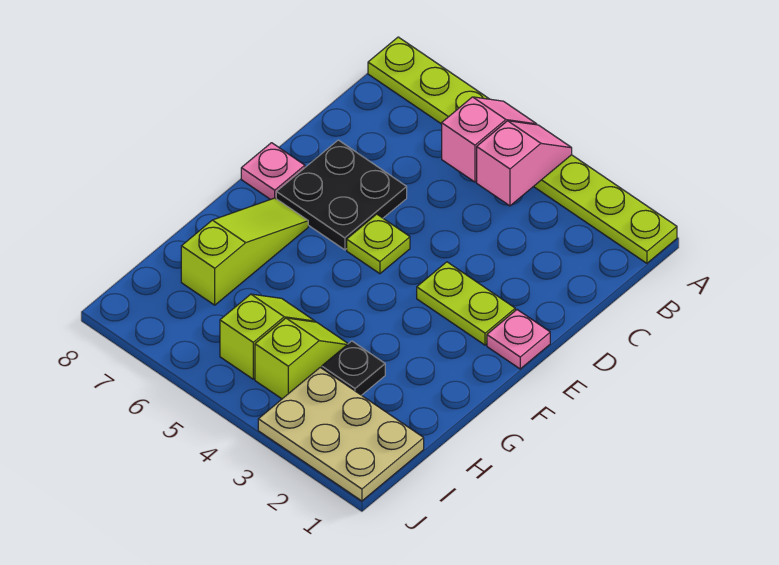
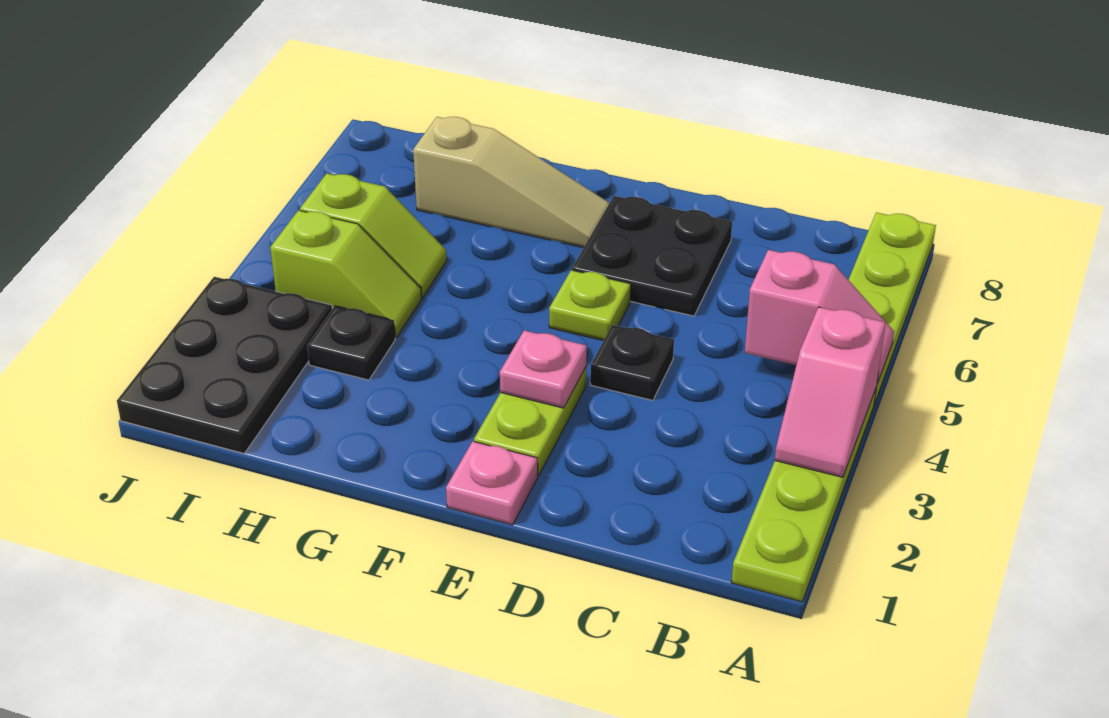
pink slope A4:B4 level 2 top B -> pink slope A3:A4 level 2 top 4
none -> black plate D4 level 1
pink plate E8 level 1 -> pink plate E3 level 2
lime slope F7:H7 level 1 top H -> tan slope F7:H7 level 1 top H
tan plate I1:J3 level 1 -> black plate I1:J3 level 1

